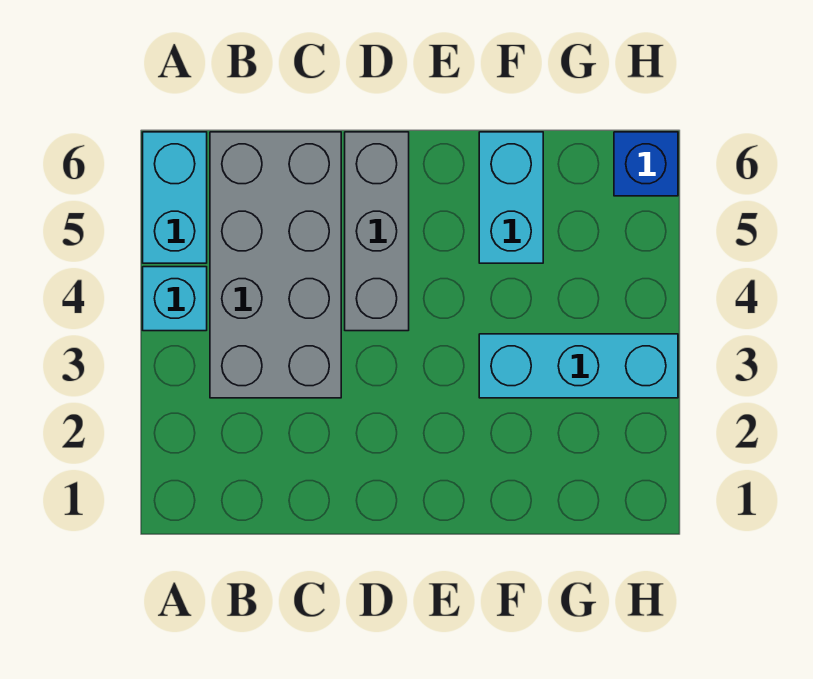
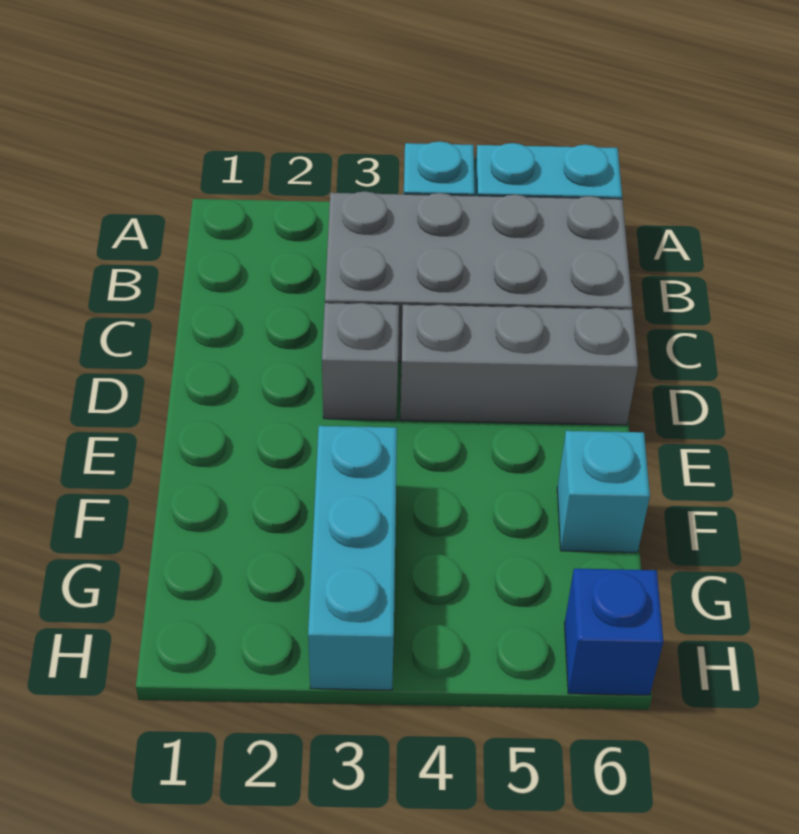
none -> grey brick D3 level 1
cyan brick F5:F6 level 1 -> cyan brick F6 level 1

